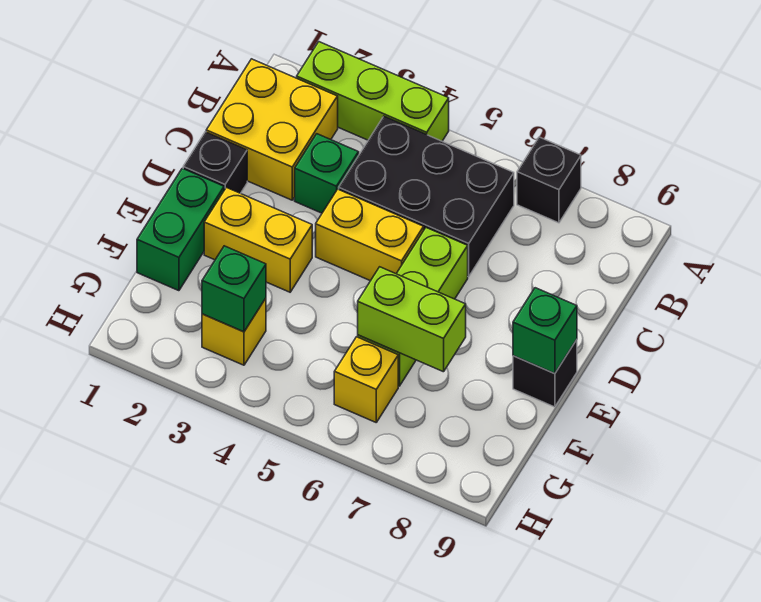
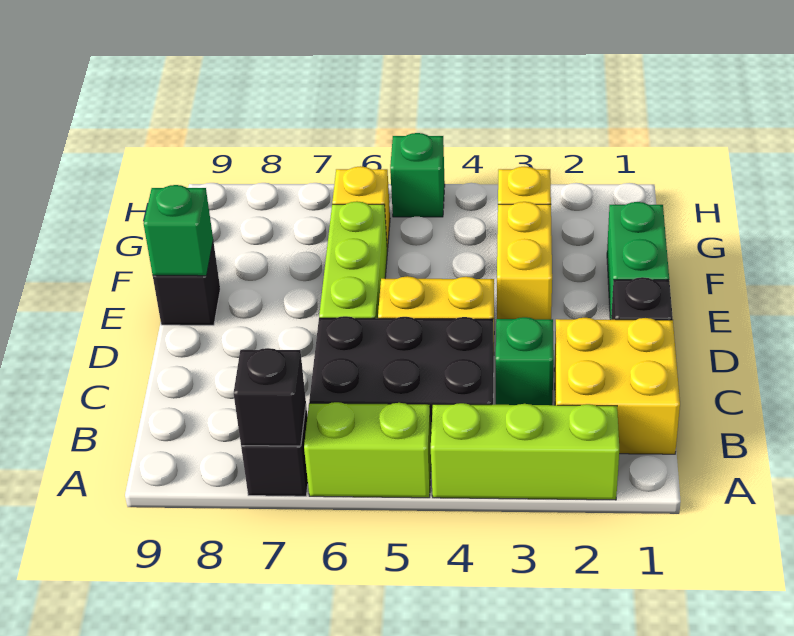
none -> black brick A7 level 2
yellow brick E2:E3 level 1 -> yellow brick E3:F3 level 1
lime brick F6:F7 level 2 -> lime brick A5:A6 level 1
green brick G3 level 2 -> green brick H5 level 1

